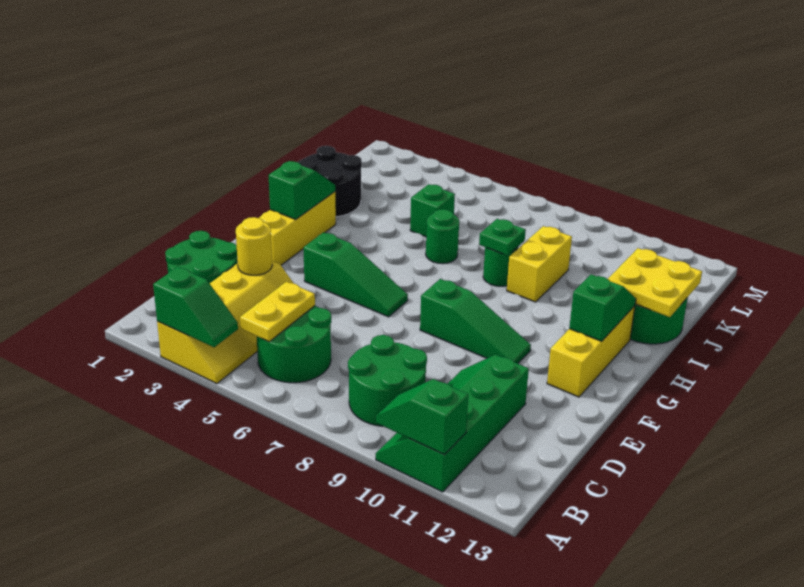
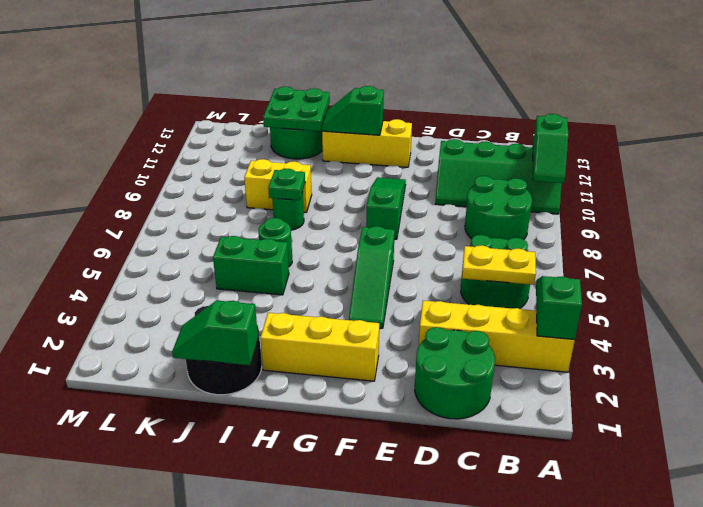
yellow round brick D3 level 2 -> none
green slope F4:F6 level 1 top 4 -> green slope F4:F6 level 1 top 6
green slope G2:H2 level 2 top G -> green slope I1:J1 level 2 top I
yellow plate I12:J13 level 2 -> green plate I12:J13 level 2
green brick J5 level 1 -> green brick I5:J5 level 1

